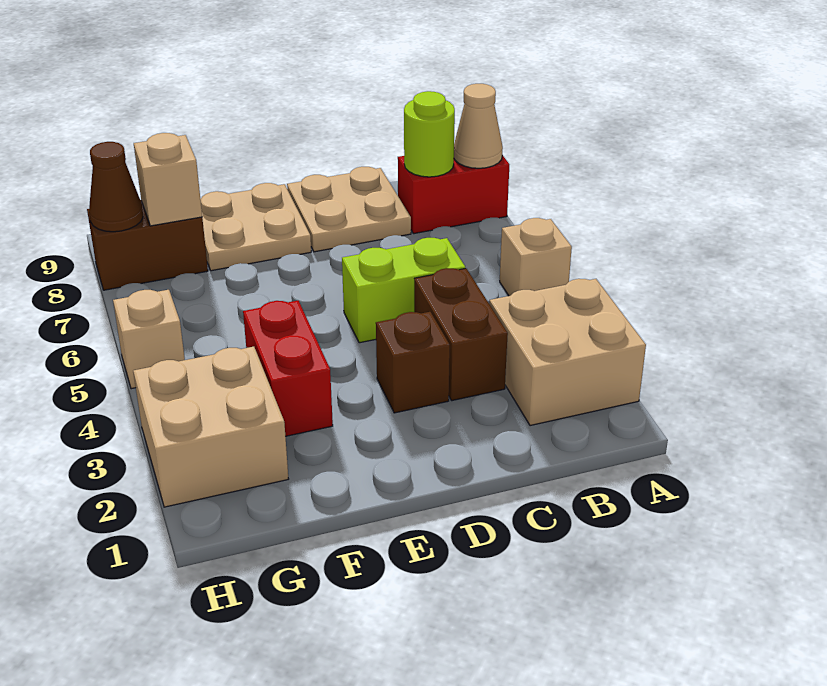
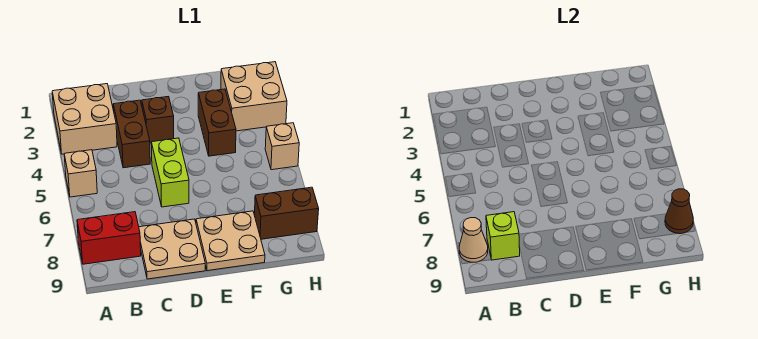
lime round brick B8 level 2 -> lime brick B8 level 2
lime brick C5:D5 level 1 -> lime brick D5:D6 level 1
red brick F3:F4 level 1 -> brown brick F3:F4 level 1
tan brick G8 level 2 -> none

